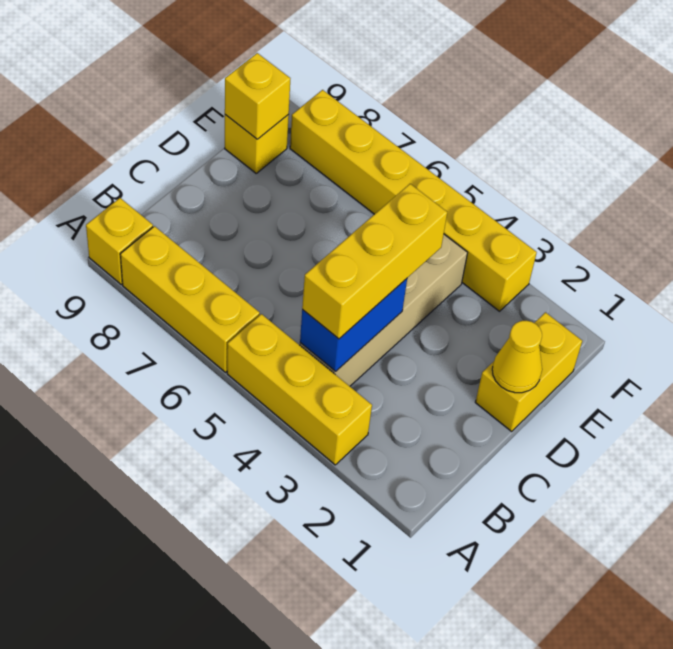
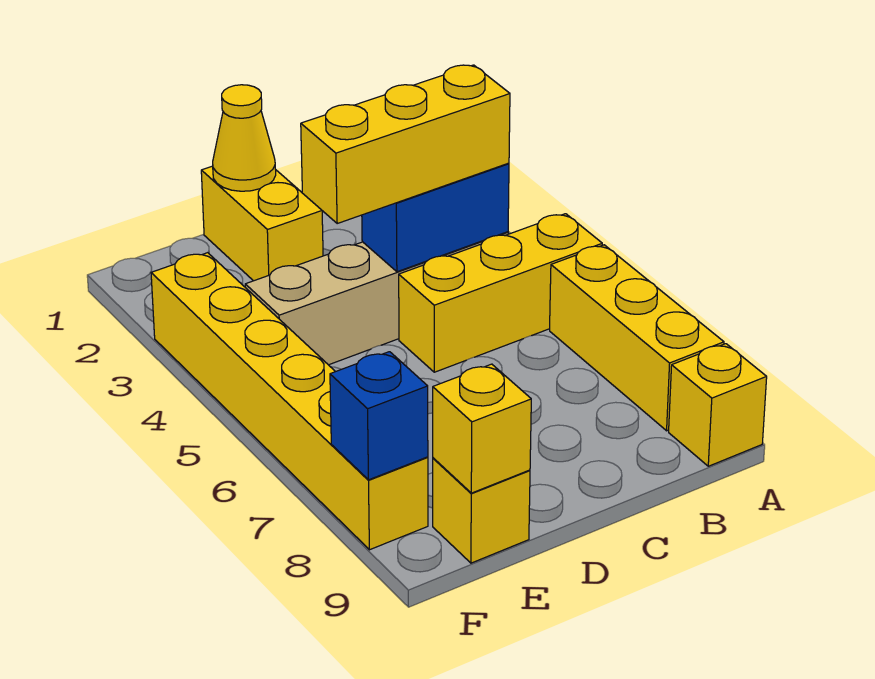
yellow brick A3:A5 level 1 -> yellow brick A5:C5 level 1
yellow brick D1:E1 level 1 -> yellow brick D1:D2 level 1
none -> blue brick F8 level 2

